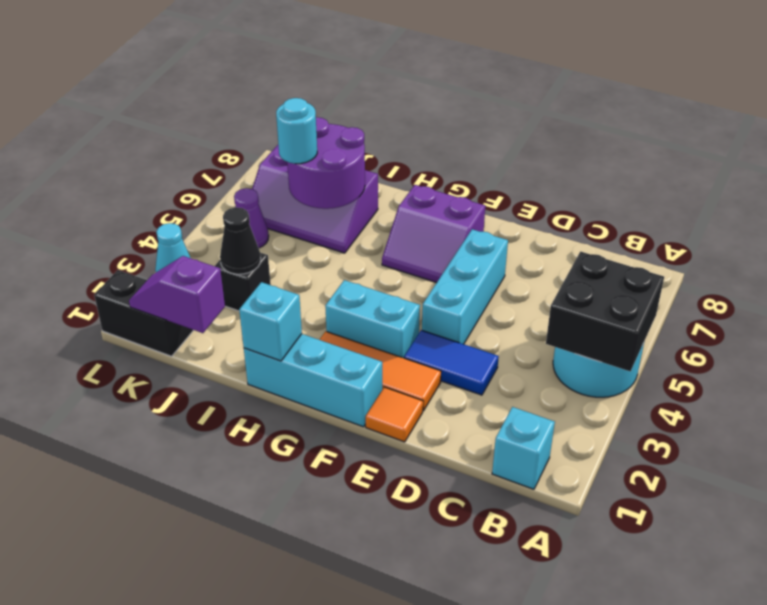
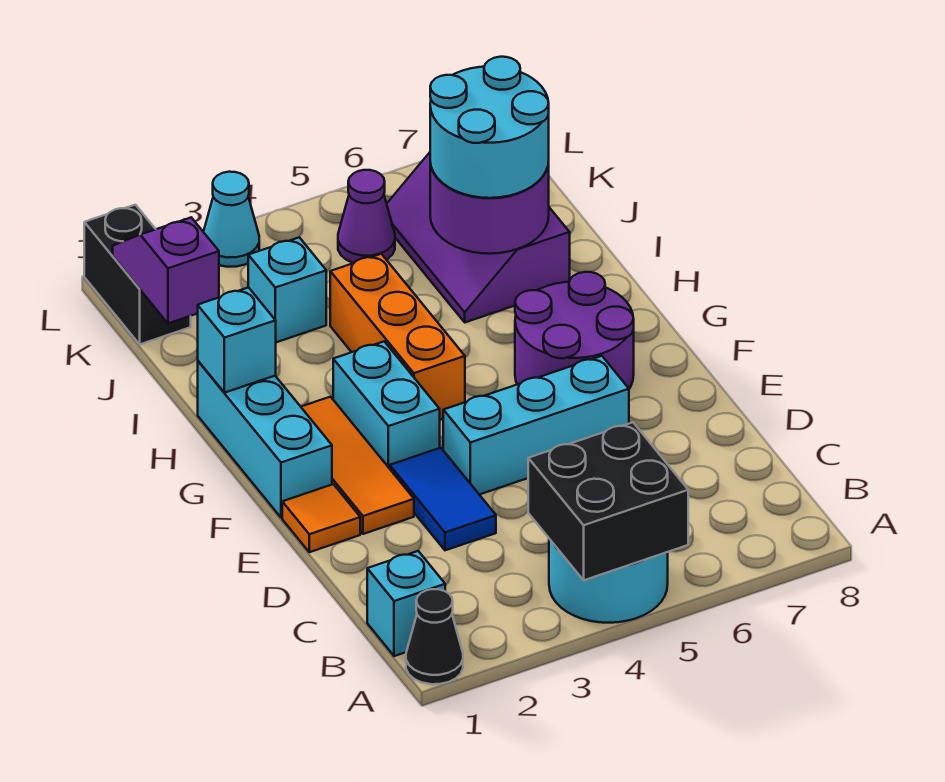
purple slope F6:G7 level 1 top 7 -> purple round brick F6:G7 level 1
none -> orange brick G4:I4 level 1
black brick J3 level 1 -> cyan brick J3 level 1
black cone J3 level 2 -> black cone A1 level 1
cyan round brick J6 level 3 -> cyan round brick I6:J7 level 3

